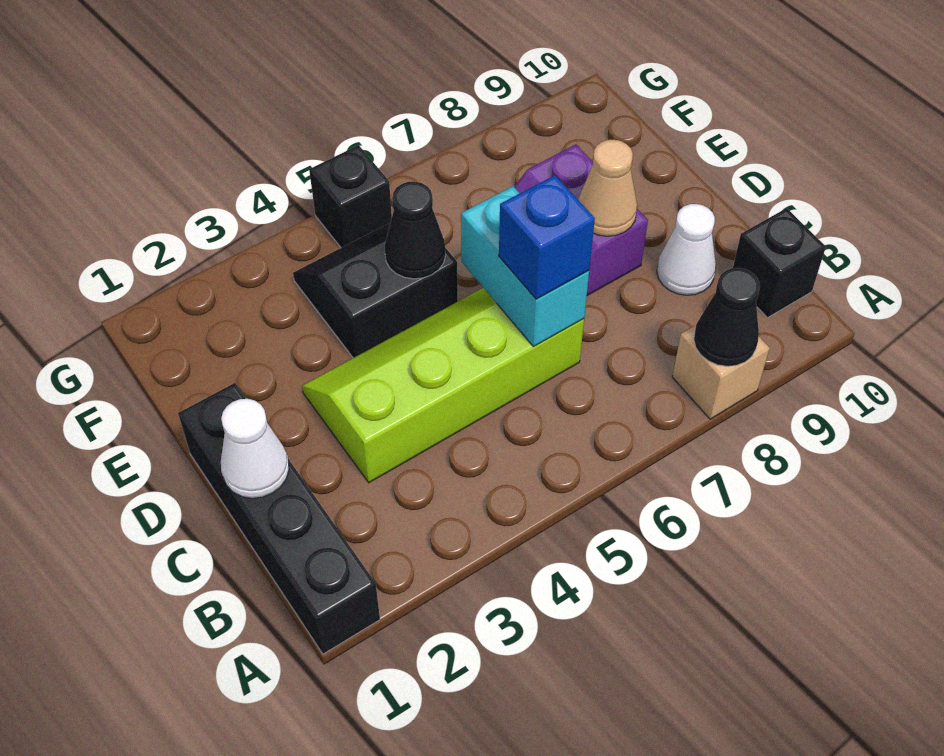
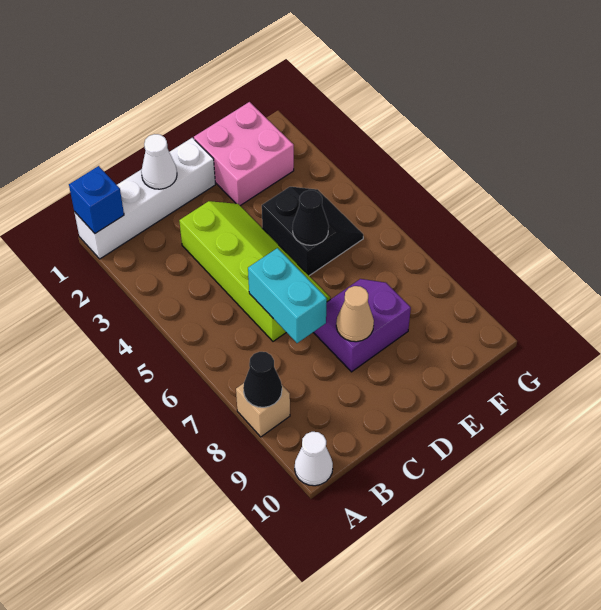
black brick A1:D1 level 1 -> white brick A1:D1 level 1
black brick B10 level 1 -> none
cyan brick C6:D6 level 2 -> cyan brick C6:C7 level 2
blue brick C6 level 3 -> blue brick A1 level 2
white cone C9 level 1 -> white cone A10 level 1
none -> pink brick E1:F2 level 1
black brick G5 level 1 -> none

